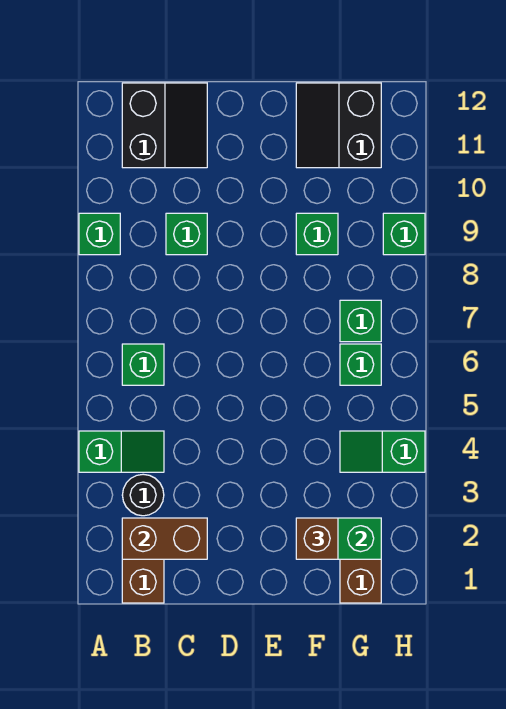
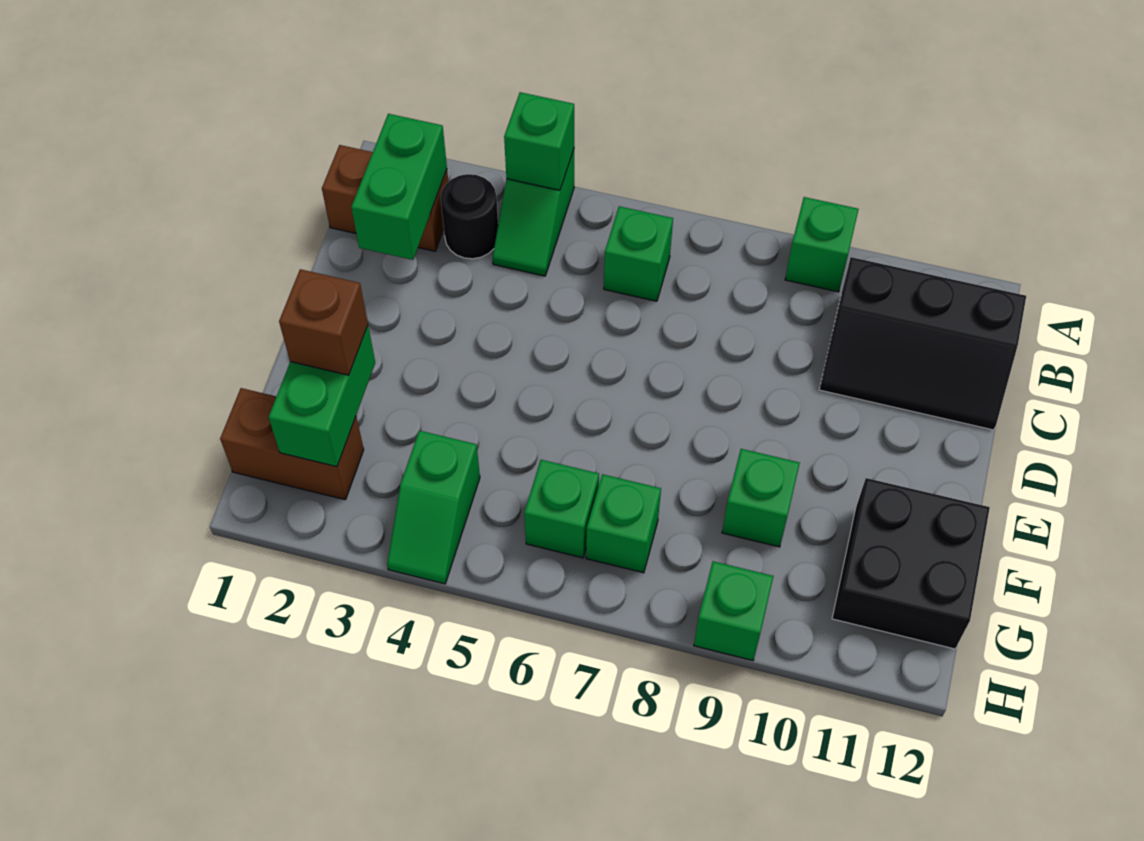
brown brick B2:C2 level 2 -> green brick B2:C2 level 2
black slope B11:C12 level 1 top B -> black slope B10:C12 level 1 top B
green brick C9 level 1 -> green brick A4 level 2
black slope F11:G12 level 1 top G -> black brick F11:G12 level 1
green slope G4:H4 level 1 top H -> green slope G4:H4 level 1 top G

